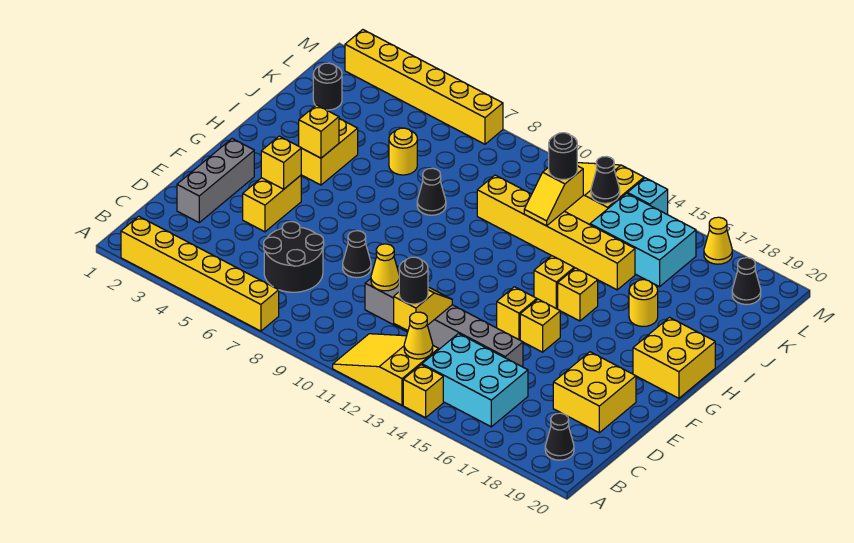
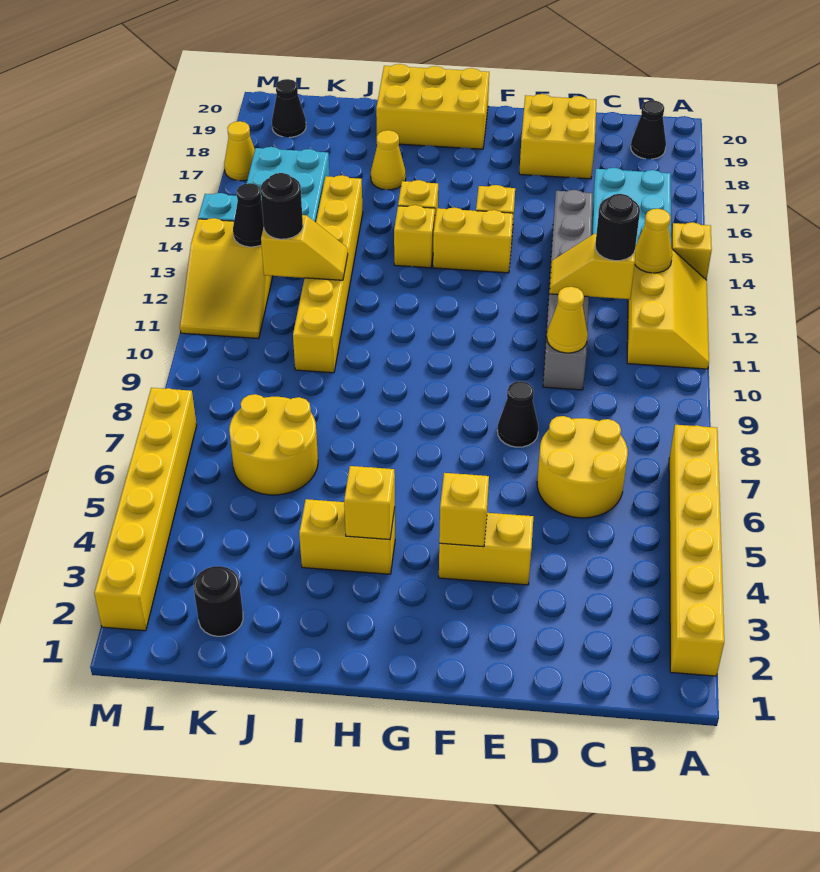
yellow slope A11:B13 level 1 top 13 -> yellow slope A11:B13 level 1 top B
black round brick C6:D7 level 1 -> yellow round brick C6:D7 level 1
grey brick D2:F2 level 1 -> none
yellow brick F14 level 1 -> yellow brick F14:G14 level 1
yellow brick G19:H20 level 1 -> yellow brick G19:I20 level 1
black cone I8 level 1 -> none
yellow round brick I17 level 1 -> yellow cone I17 level 1
yellow round brick J6 level 1 -> yellow round brick J6:K7 level 1

